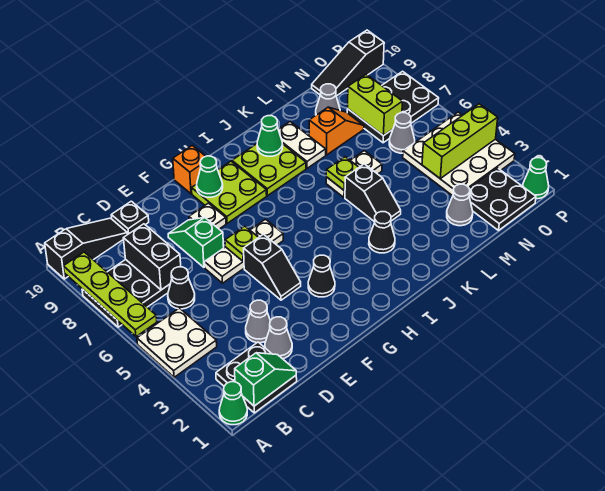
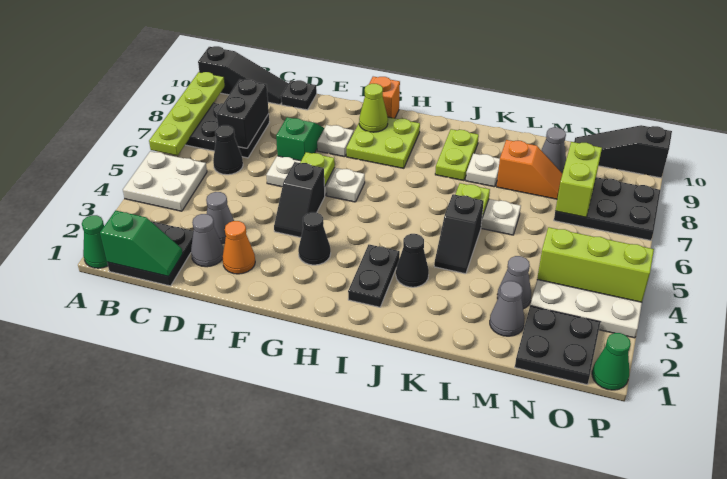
none -> orange cone E2 level 1
green cone G9 level 2 -> lime cone G9 level 2
none -> black plate I2:I3 level 1
lime plate I8:J9 level 1 -> lime plate J8:J9 level 1
green cone J9 level 2 -> none
white plate K8:K9 level 1 -> white plate K8 level 1
grey cone N6 level 1 -> grey cone M3 level 1

